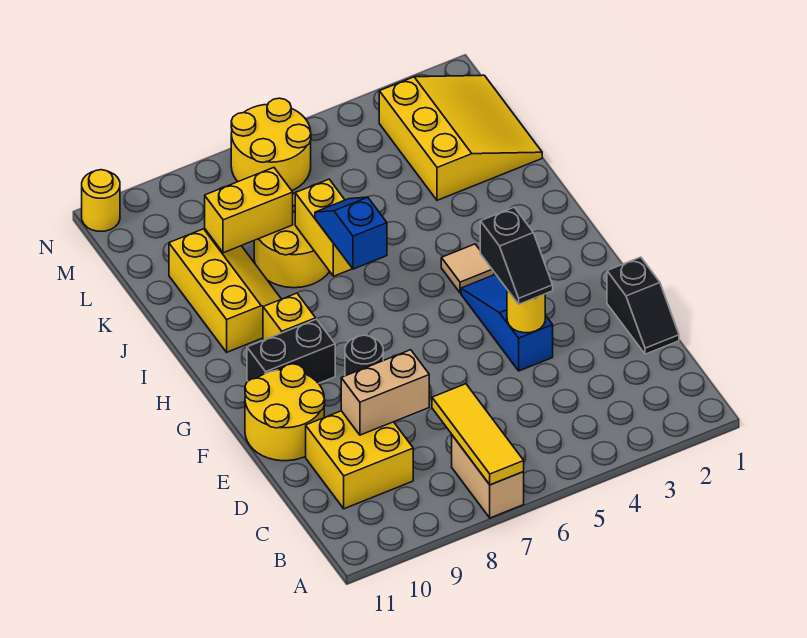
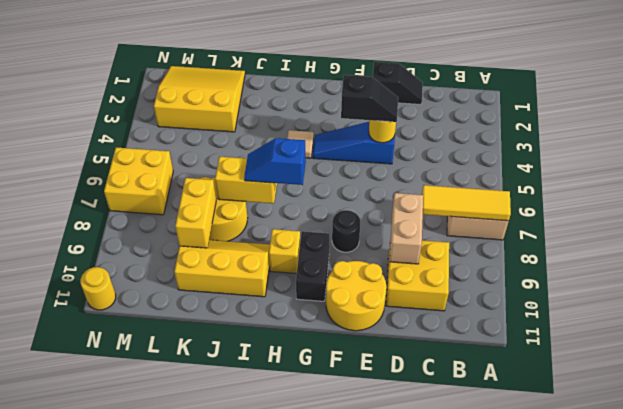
yellow round brick M6:N7 level 1 -> yellow brick M6:N7 level 1

